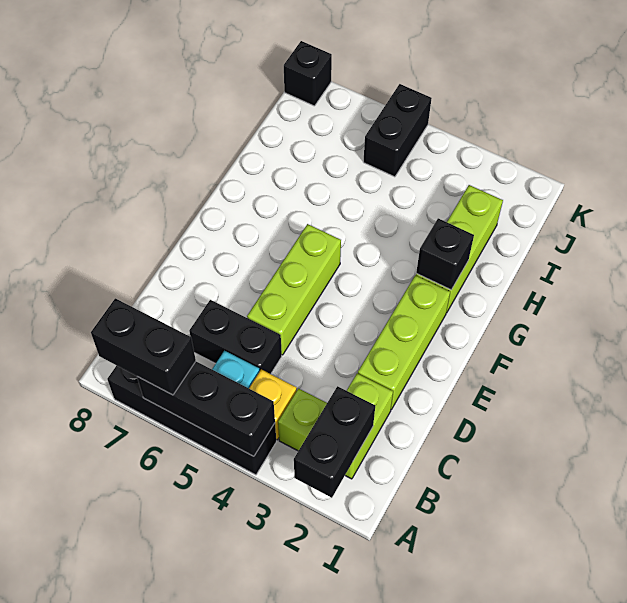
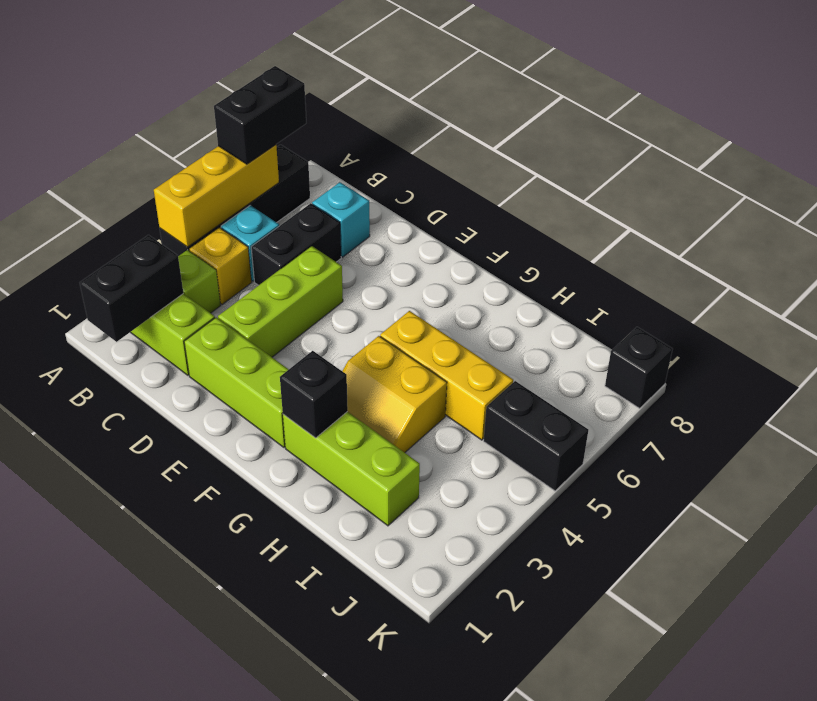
black brick A2:B2 level 2 -> black brick B1:B2 level 2
black brick A4:A6 level 2 -> yellow brick A4:A6 level 2
none -> cyan brick C7 level 1
lime brick D5:F5 level 1 -> lime brick D3:D5 level 1
none -> yellow slope G3:H4 level 1 top 4
none -> yellow brick G5:I5 level 1

